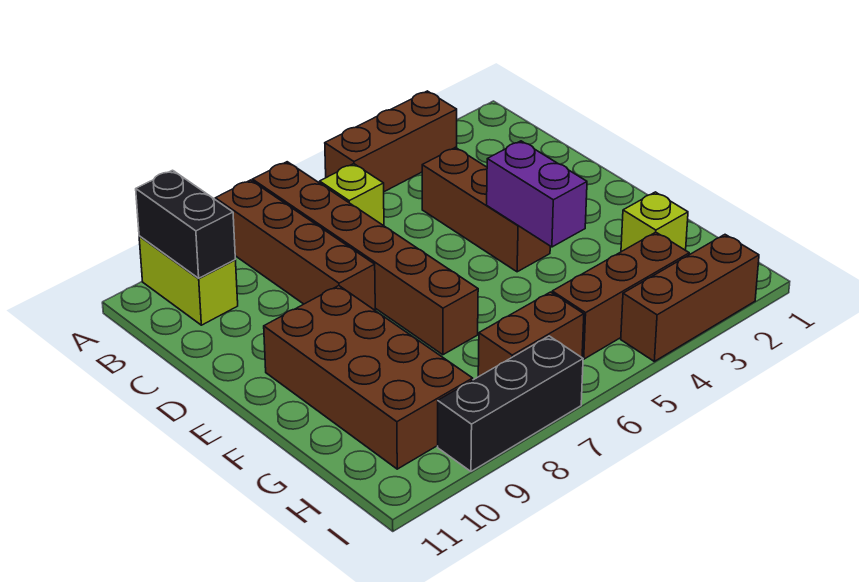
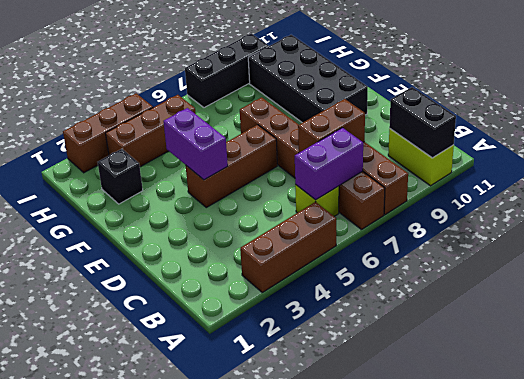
none -> purple brick B6:B7 level 2
brown brick C4:E4 level 1 -> brown brick E4:E6 level 1
brown brick E9:H10 level 1 -> black brick E9:H10 level 1
lime brick G2 level 1 -> black brick G2 level 1
brown brick H6:H7 level 1 -> brown brick C7:C8 level 2

